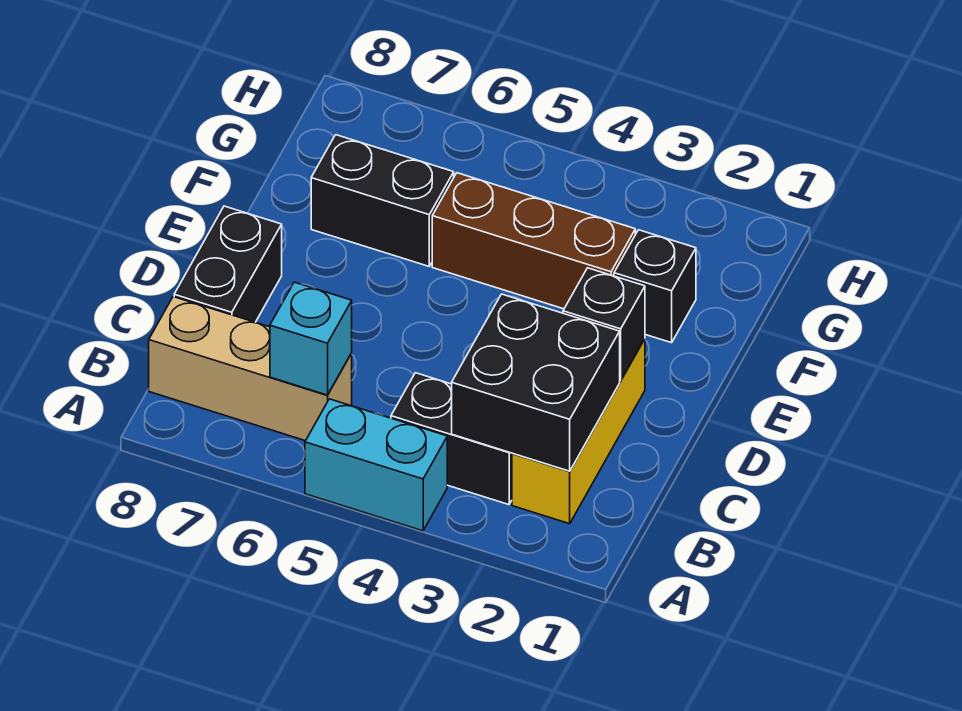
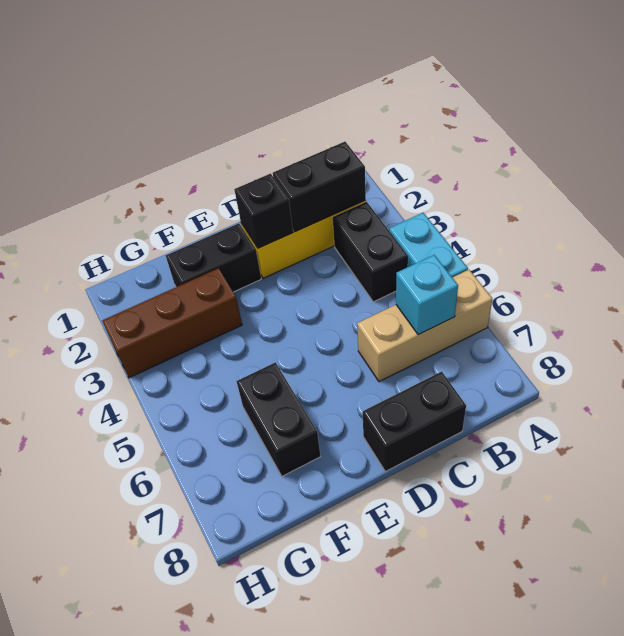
black brick B2:C3 level 2 -> black brick B2:C2 level 2
tan brick B6:B8 level 1 -> tan brick A6:C6 level 1
black brick F2 level 1 -> black brick E2:F2 level 1
brown brick F3:F5 level 1 -> brown brick F3:H3 level 1

